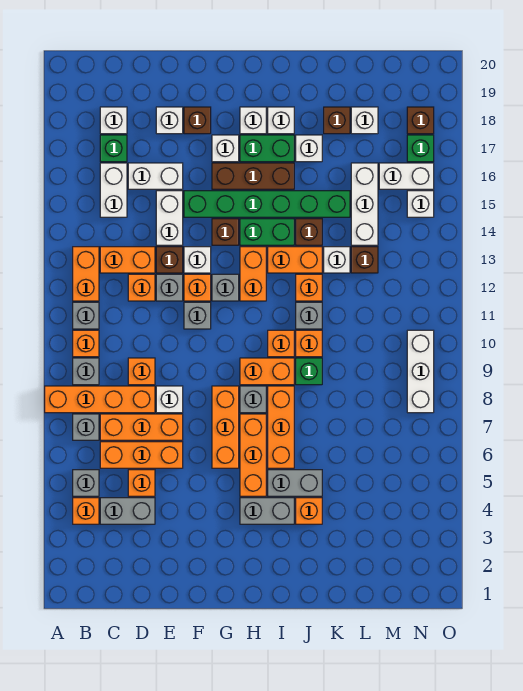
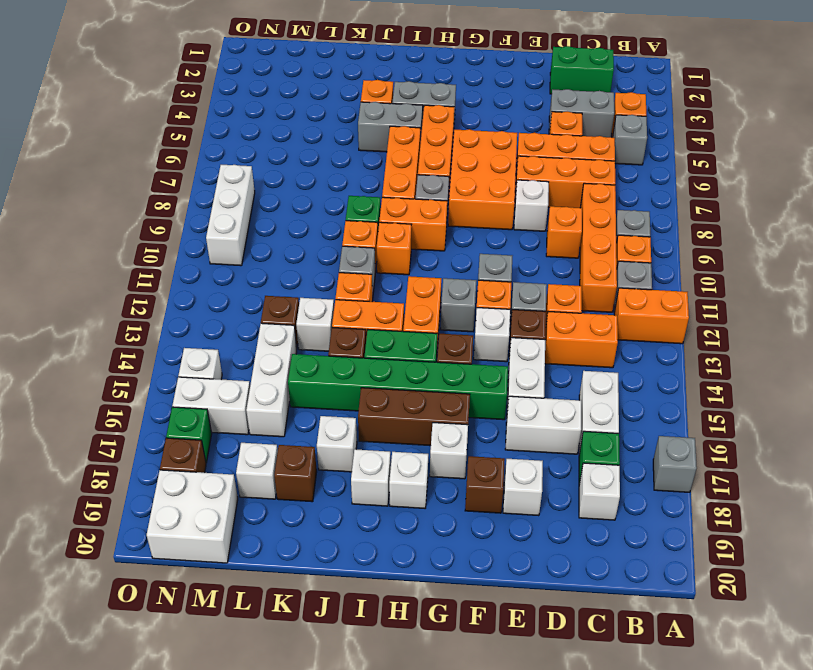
orange brick A8:D8 level 1 -> orange brick C8:C11 level 1
grey brick B7 level 1 -> grey brick A17 level 1
orange brick B12:B13 level 1 -> orange brick A12:B12 level 1
orange brick G6:G8 level 1 -> orange brick F6:G8 level 1
green brick H17:I17 level 1 -> green brick C2:D2 level 1
none -> white brick M19:N20 level 1

